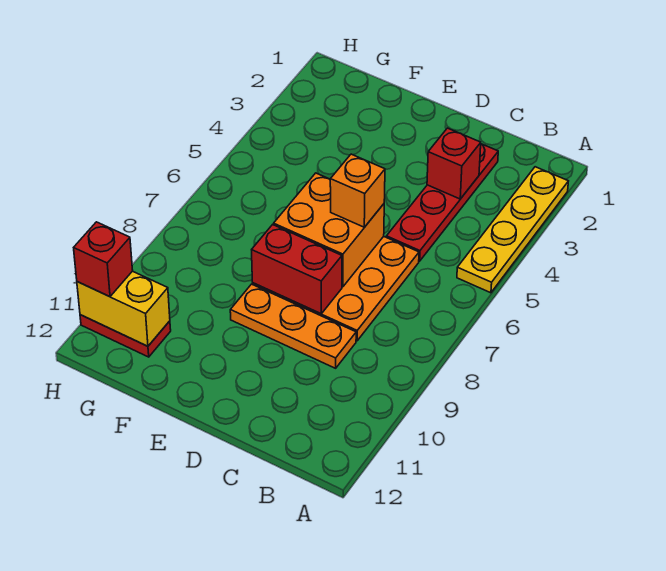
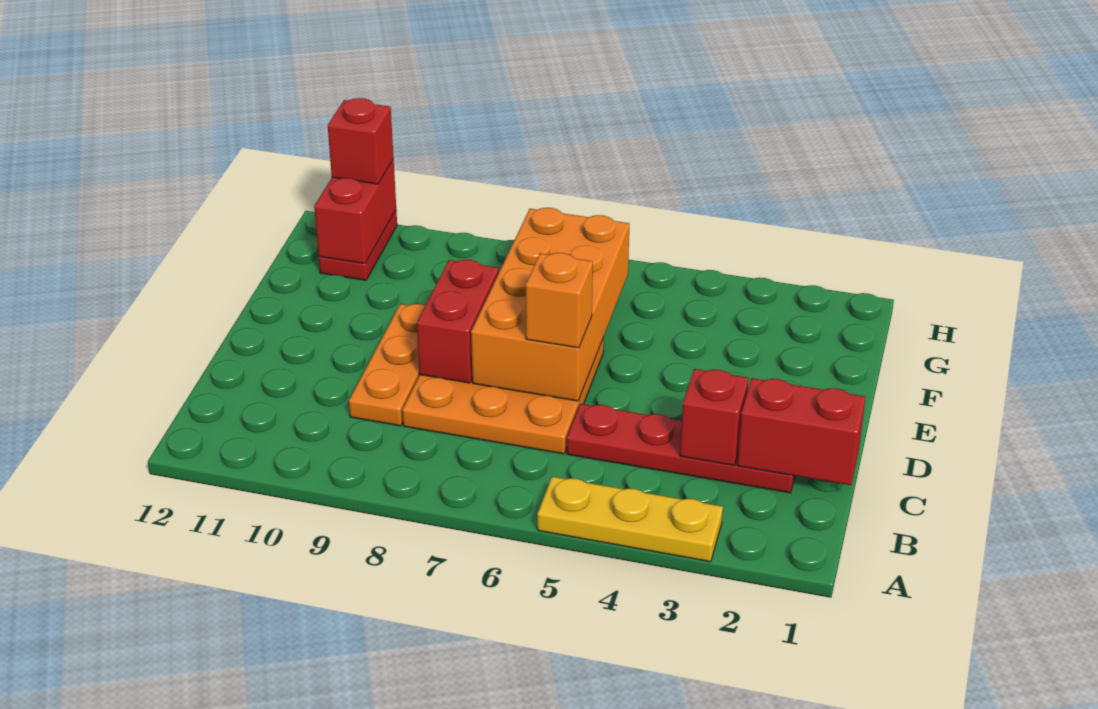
yellow plate A2:A5 level 1 -> yellow plate A3:A5 level 1
none -> red brick C1:C2 level 2
orange brick D6:E7 level 2 -> orange brick D6:G7 level 2
yellow brick G11:H11 level 2 -> red brick G11:H11 level 2

